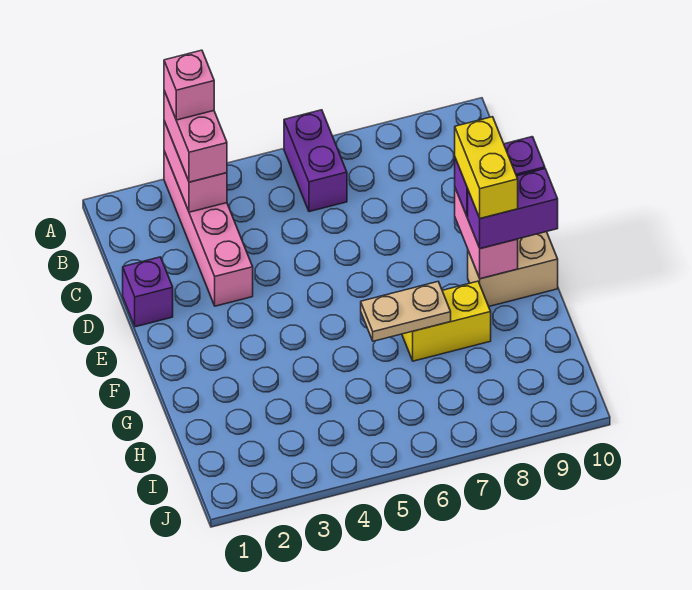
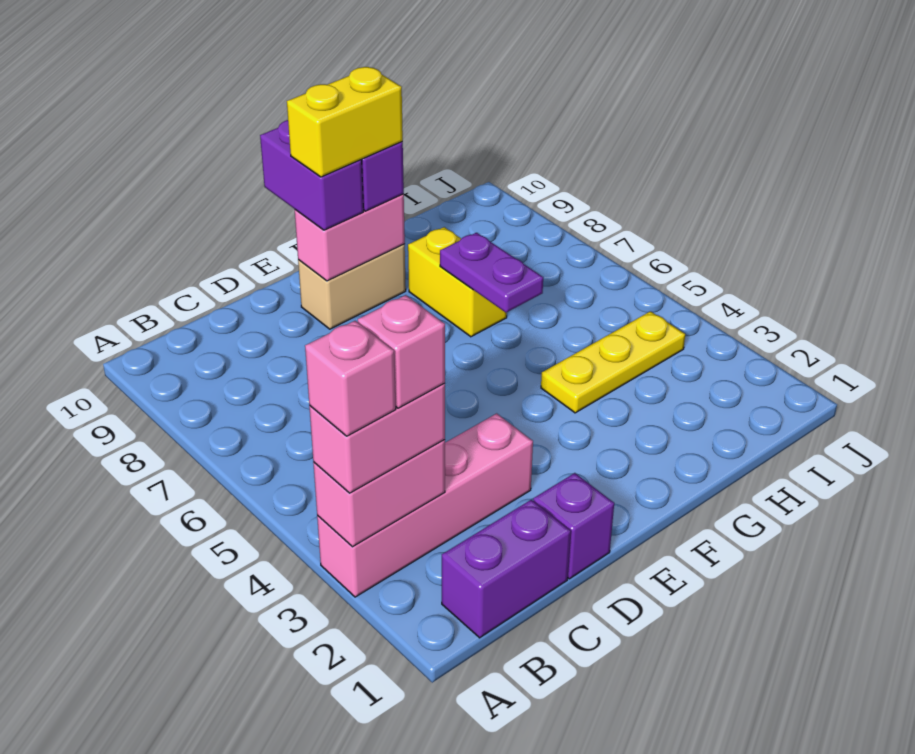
purple brick A6:B6 level 1 -> purple brick B1:C1 level 1
none -> pink brick B3 level 4
tan brick F9:F10 level 1 -> tan brick E9:F9 level 1
none -> yellow plate G4:I4 level 1
tan plate G6:G7 level 2 -> purple plate G6:G7 level 2

